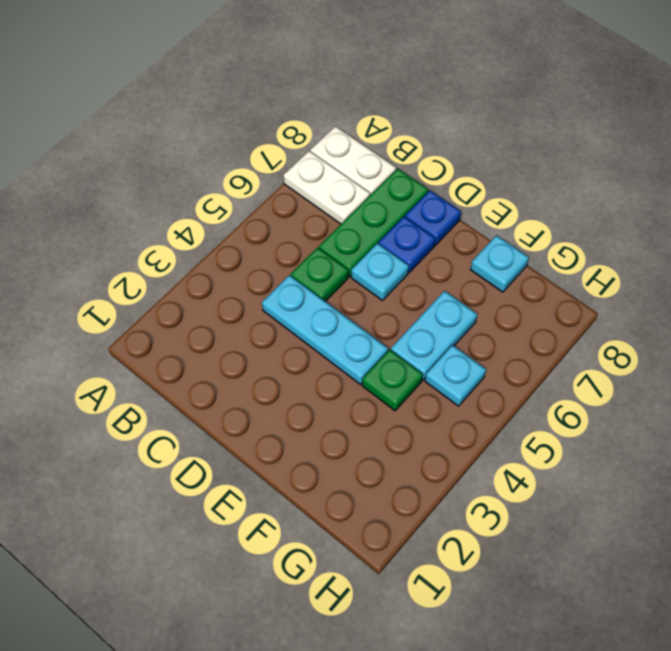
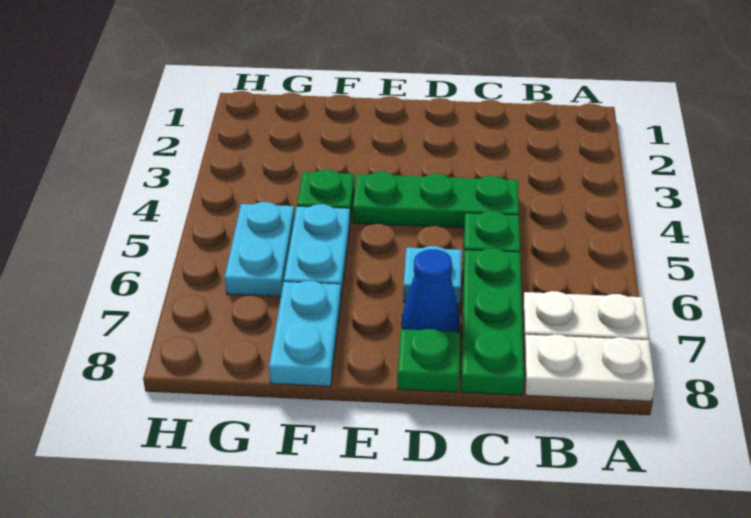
cyan plate C4:E4 level 1 -> green plate C4:E4 level 1
blue plate D7 level 1 -> blue cone D7 level 1
blue plate D8 level 1 -> green plate D8 level 1
cyan plate F8 level 1 -> cyan plate F7:F8 level 1
cyan plate G5 level 1 -> cyan plate G5:G6 level 1

